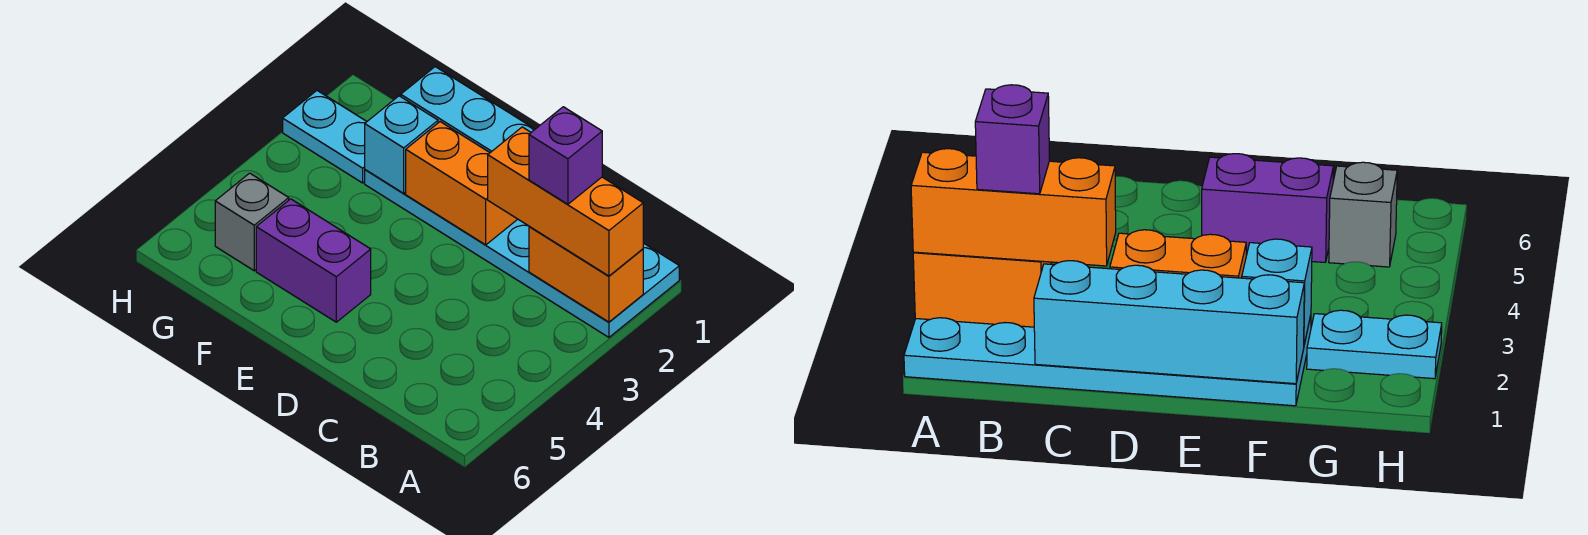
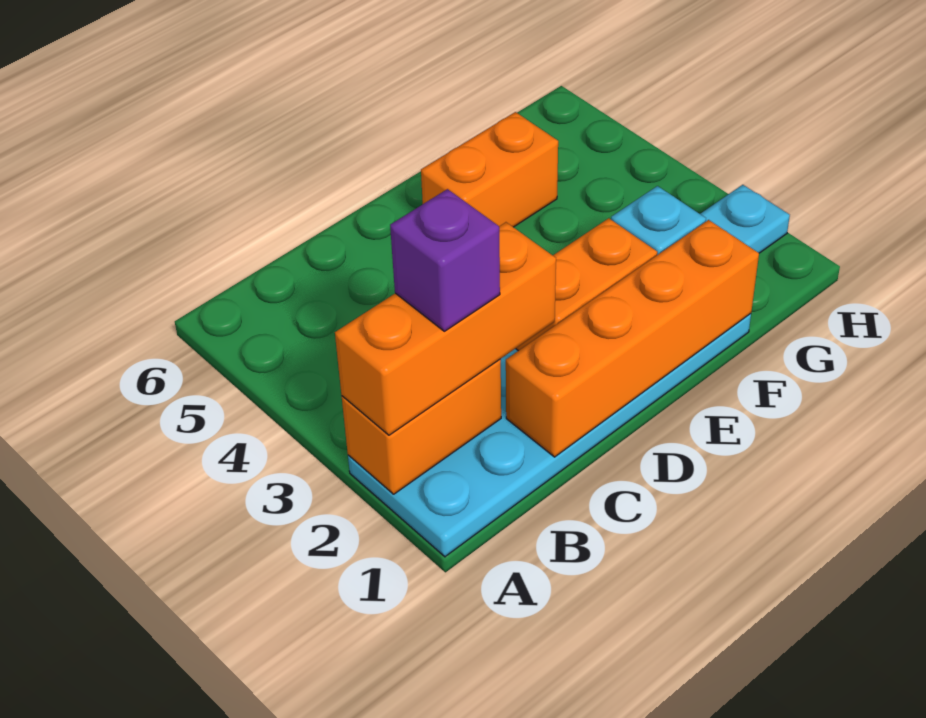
cyan brick C1:F1 level 2 -> orange brick C1:F1 level 2
purple brick E5:F5 level 1 -> orange brick E5:F5 level 1
grey brick G5 level 1 -> none

